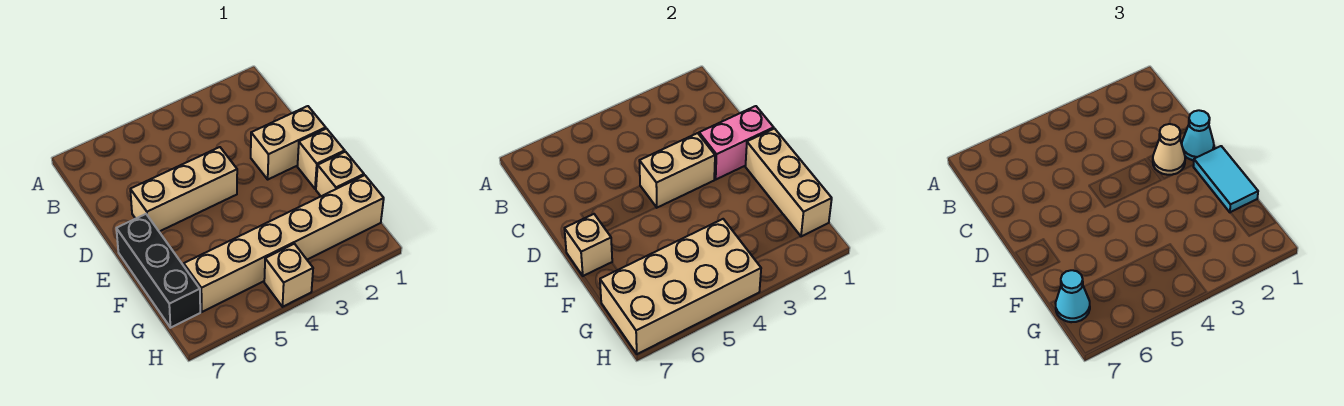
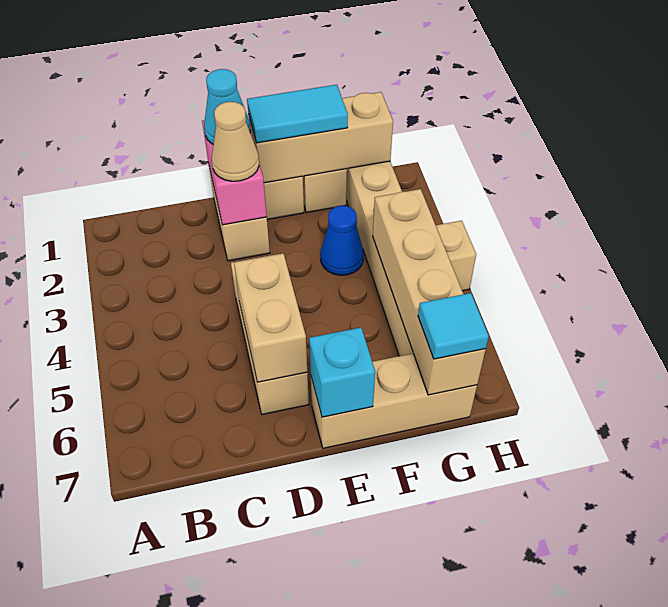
tan brick D3:D4 level 2 -> tan brick D5:D6 level 2
black brick E7:G7 level 1 -> tan brick E7:G7 level 1
tan brick E7 level 2 -> cyan brick E7 level 2
none -> blue cone F3 level 1
tan brick G4:H7 level 2 -> tan brick G4:G7 level 2
cyan cone G7 level 3 -> cyan tile G7 level 3

